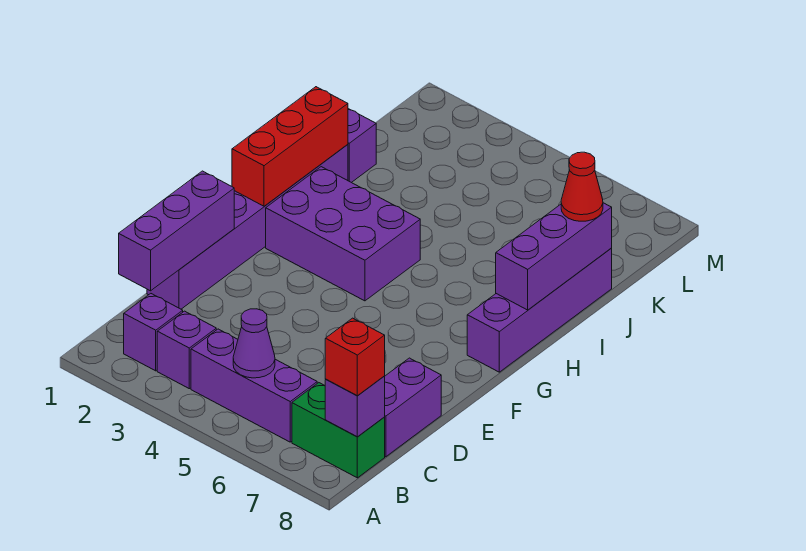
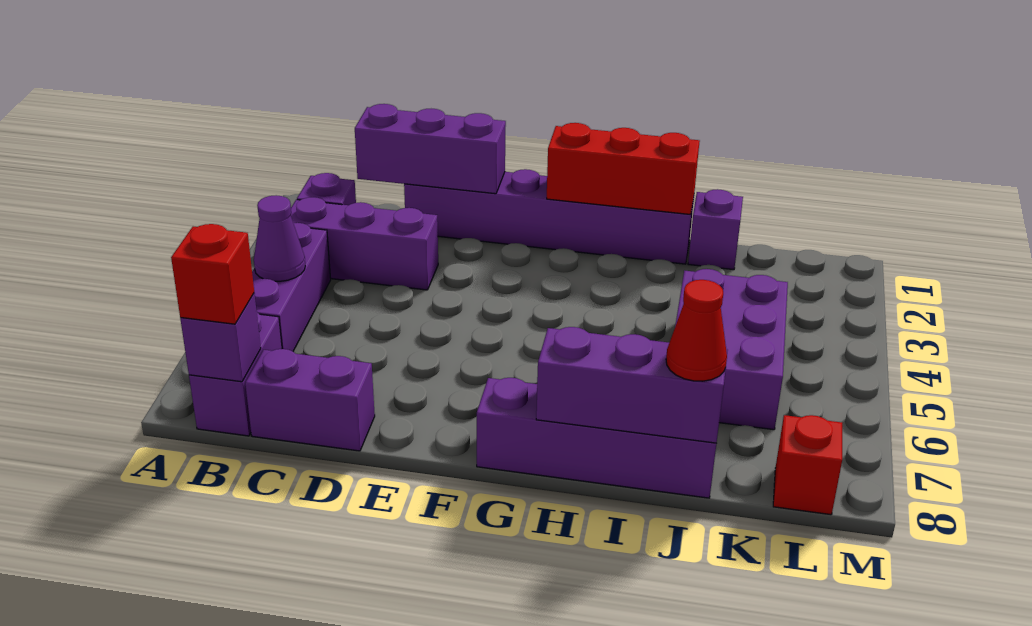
purple brick B3 level 1 -> purple brick B3:D3 level 1
green brick B7:B8 level 1 -> purple brick B7:B8 level 1
purple brick G2:H4 level 1 -> purple brick J4:K6 level 1
none -> red brick L8 level 1

